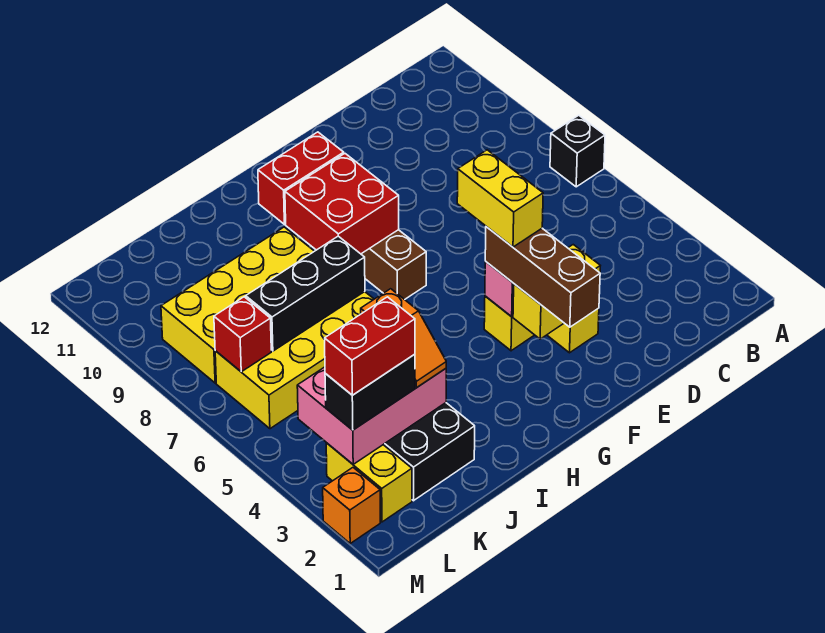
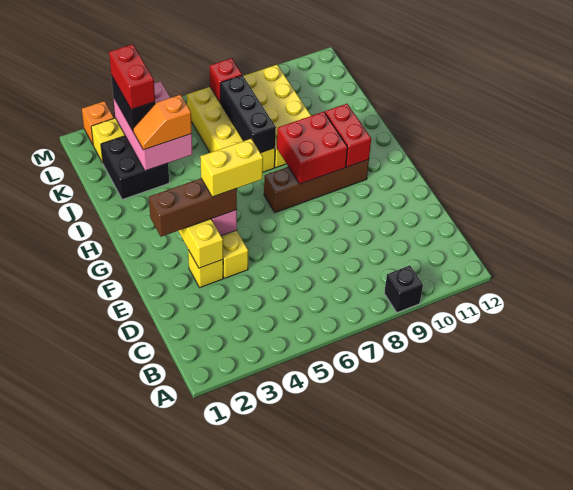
black brick A7 level 1 -> black brick A9 level 1

